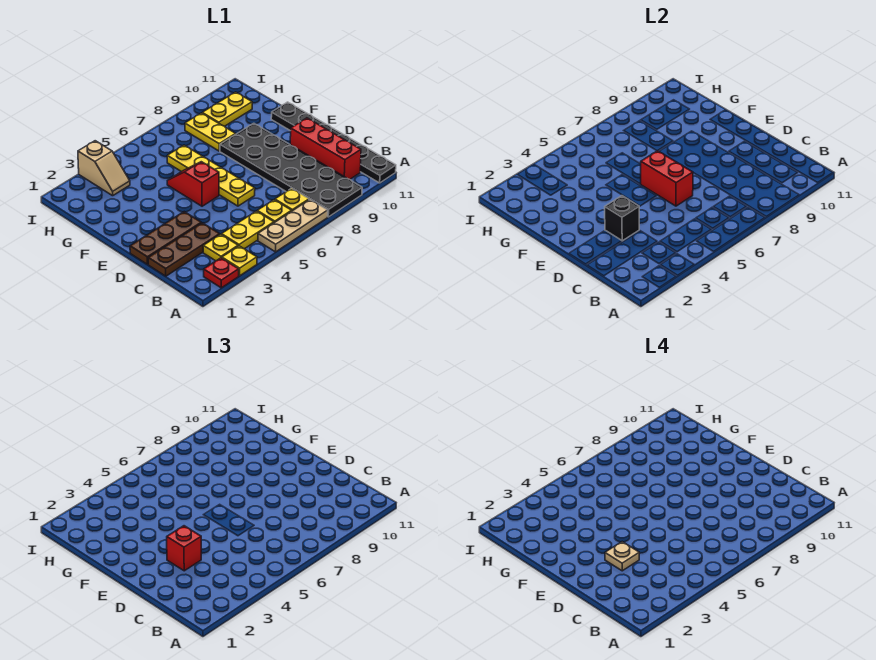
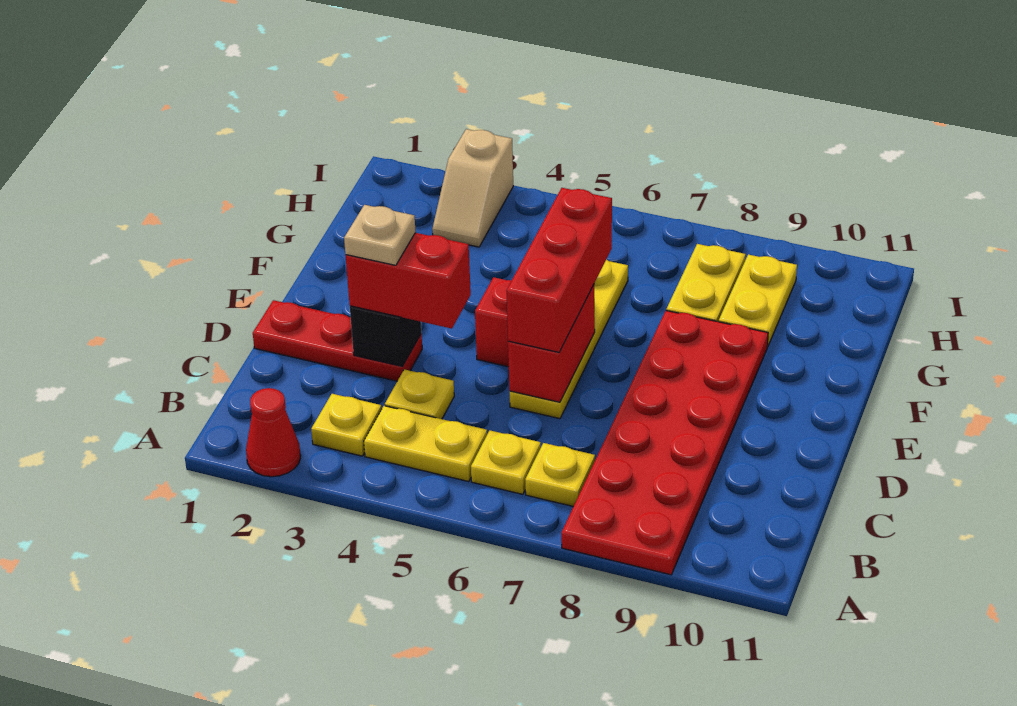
red plate A2 level 1 -> red cone A2 level 1
yellow plate A3 level 1 -> yellow plate C4 level 1
tan plate A5:A7 level 1 -> none
black plate A8:F9 level 1 -> red plate A8:F9 level 1
black plate A11:F11 level 1 -> none
red brick B10:D10 level 1 -> red brick D6:F6 level 3
brown plate C1:C3 level 1 -> none
brown plate D1:D3 level 1 -> red plate D1:D3 level 1
red brick D3 level 3 -> red brick D3:D4 level 3
yellow plate H9:H10 level 1 -> yellow plate G9:H9 level 1

